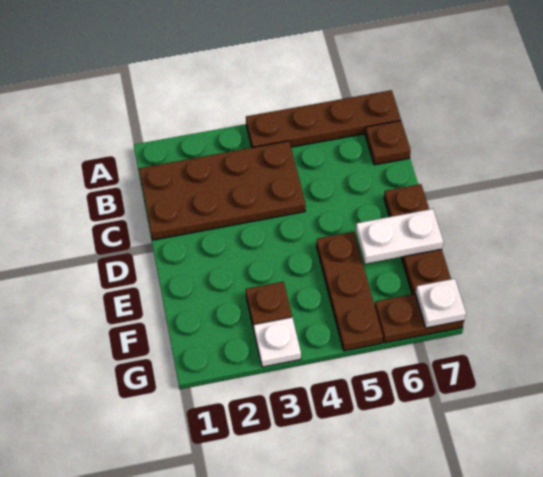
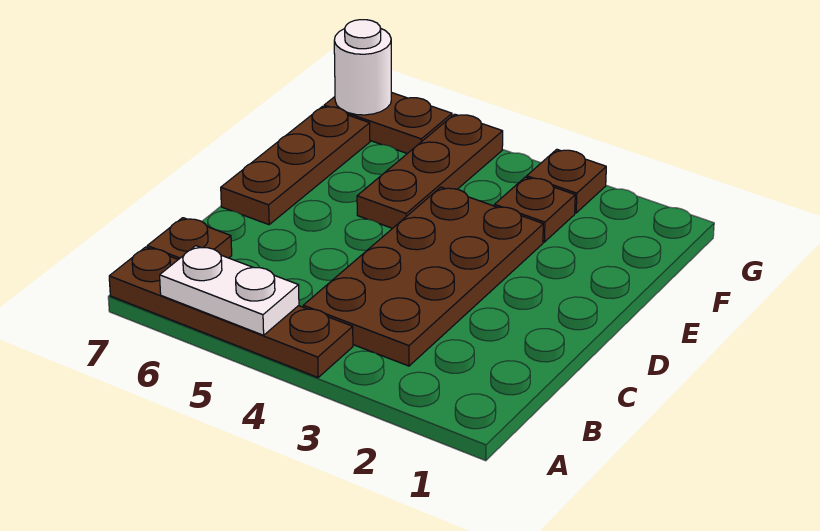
brown plate B1:C4 level 1 -> brown plate B3:E4 level 1
white plate E6:E7 level 2 -> white plate A5:A6 level 2
white plate G3 level 1 -> brown plate G3 level 1
white plate G7 level 2 -> white round brick G7 level 2

